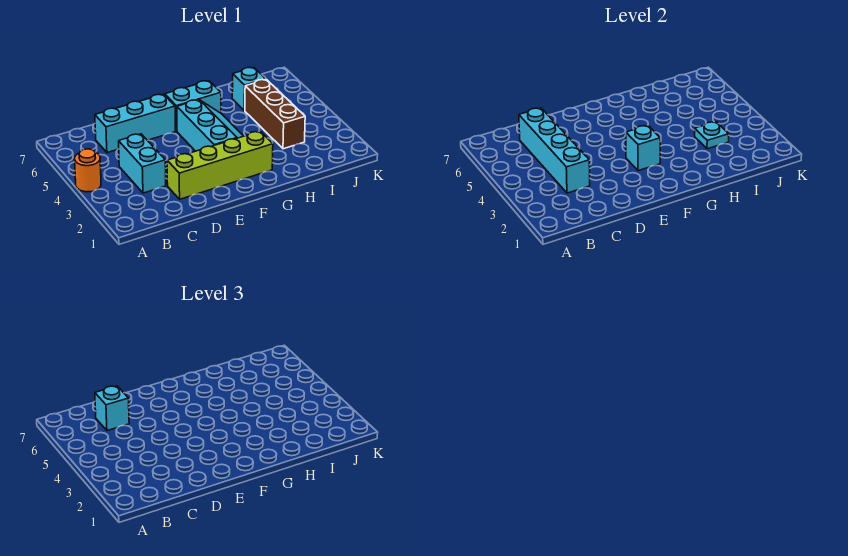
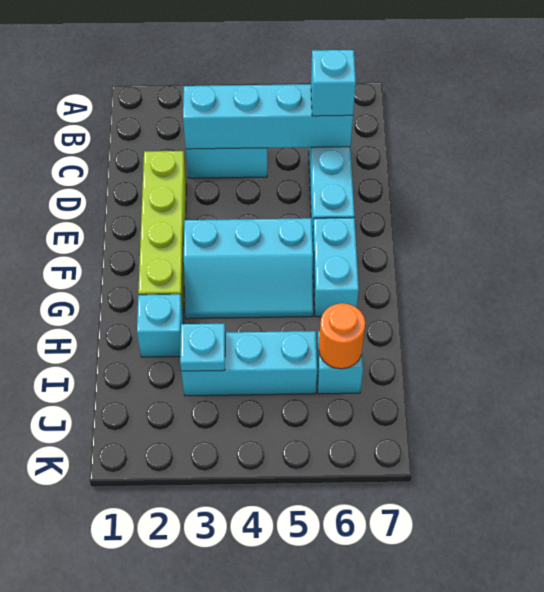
orange round brick A4 level 1 -> orange round brick I6 level 2
cyan brick F3 level 2 -> cyan brick H2 level 1
brown brick I3:I5 level 1 -> cyan brick I3:I5 level 1

